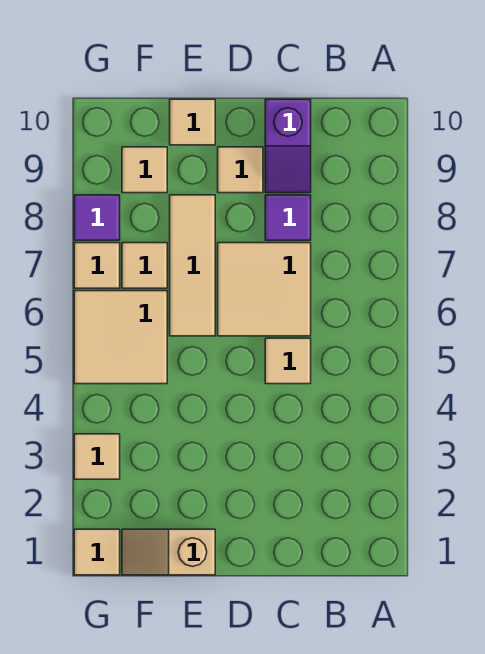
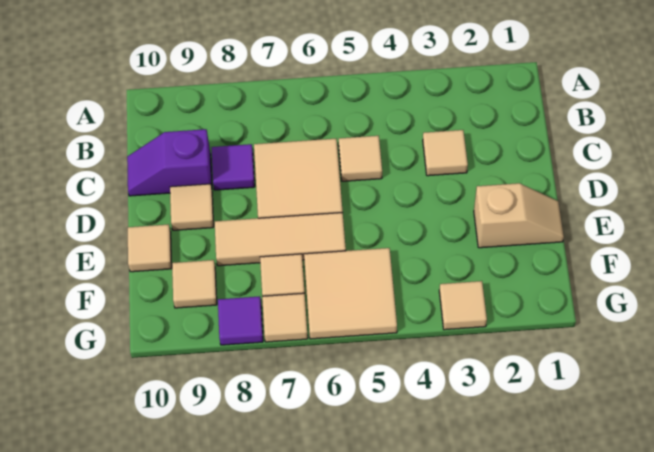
purple slope C9:C10 level 1 top 10 -> purple slope C9:C10 level 1 top 9
tan slope E1:F1 level 1 top E -> tan slope E1:E2 level 1 top 2
tan tile G1 level 1 -> tan tile C3 level 1

